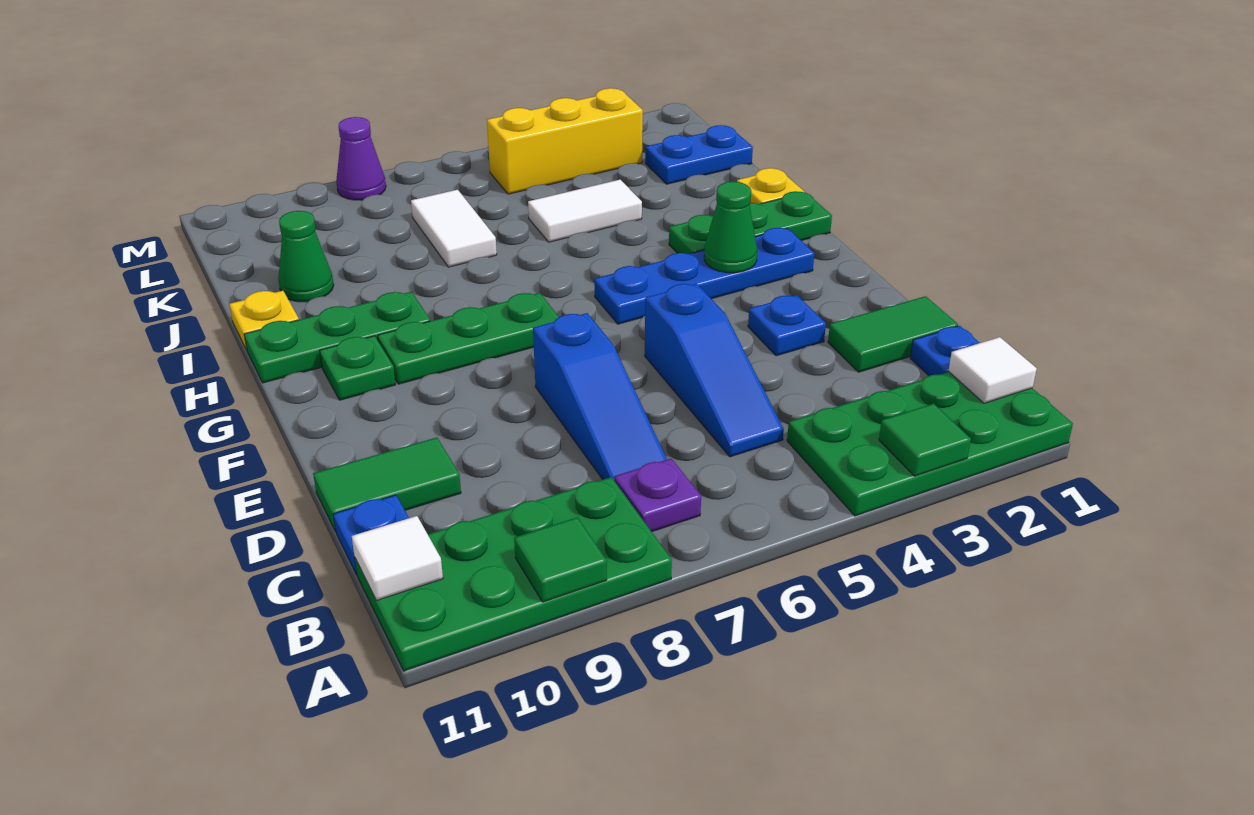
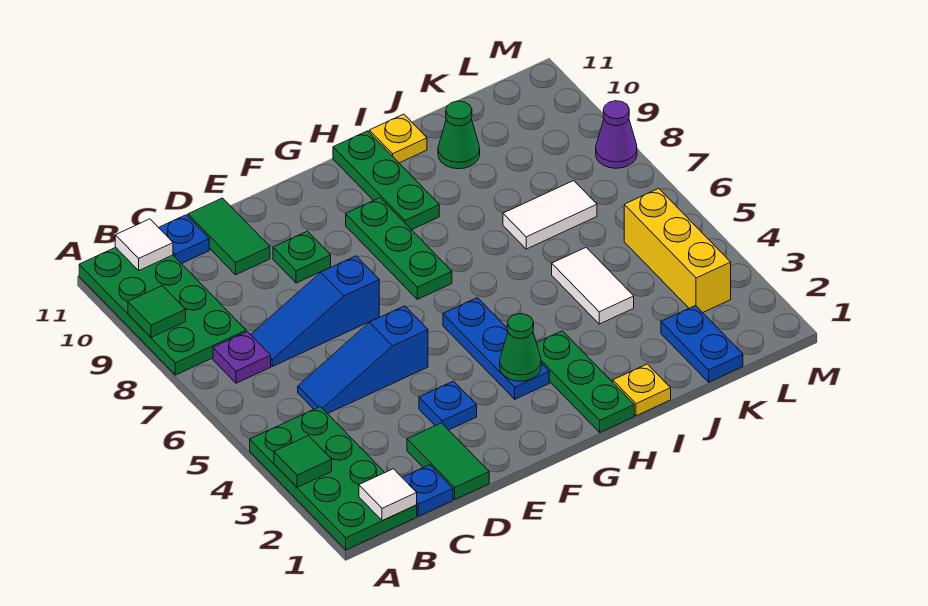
blue plate G2:G5 level 1 -> blue plate G3:G5 level 1
green plate G10 level 1 -> green plate E9 level 1

